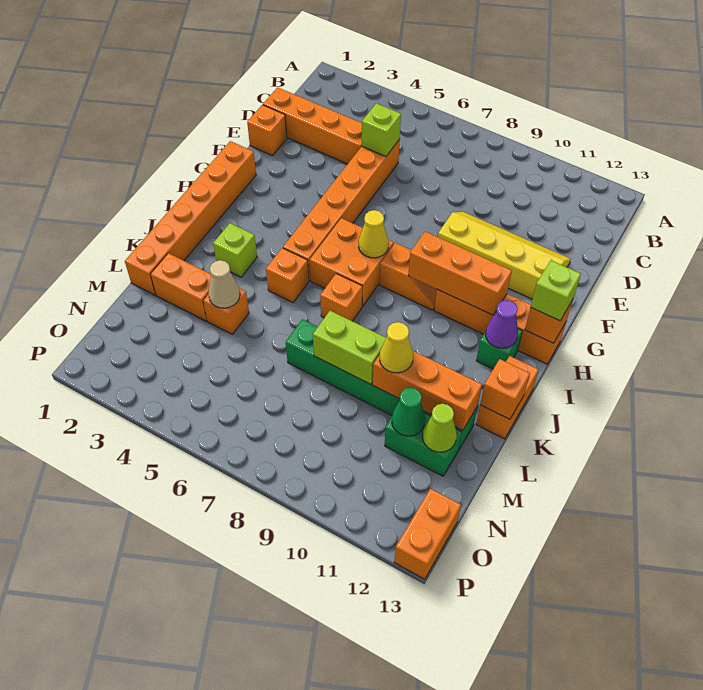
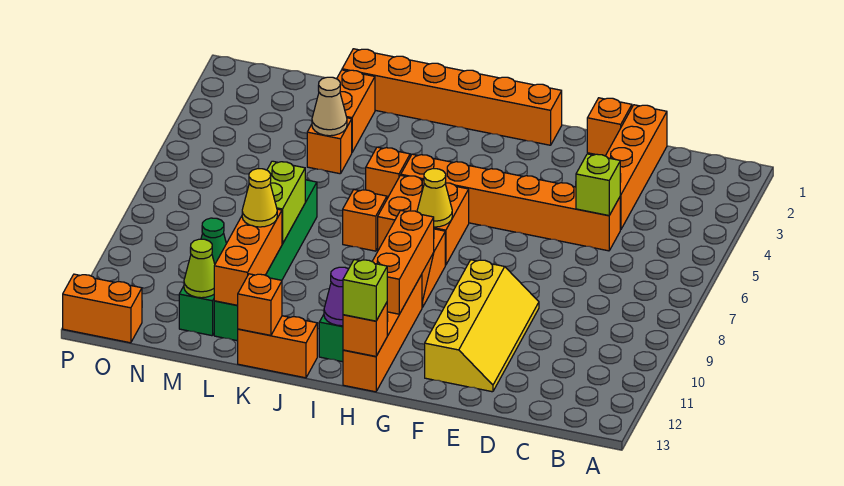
lime brick J3 level 1 -> none

